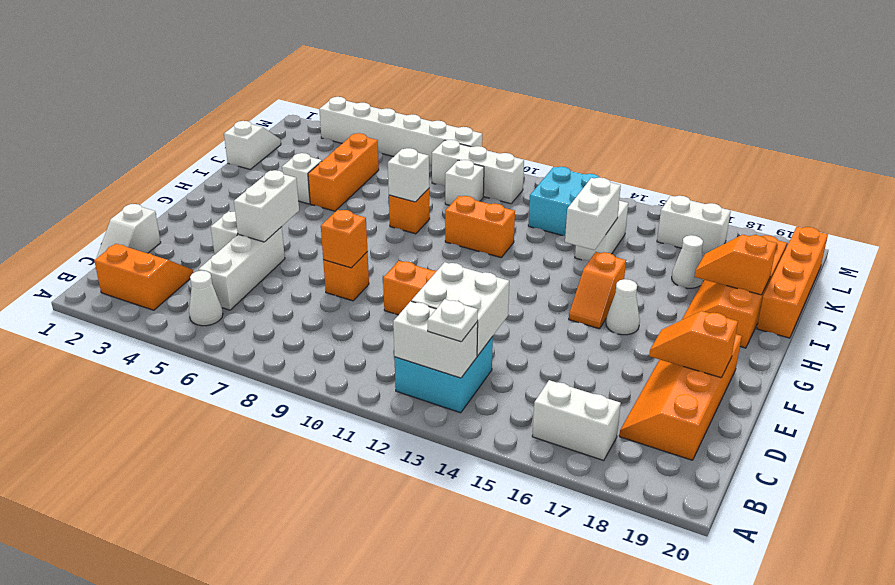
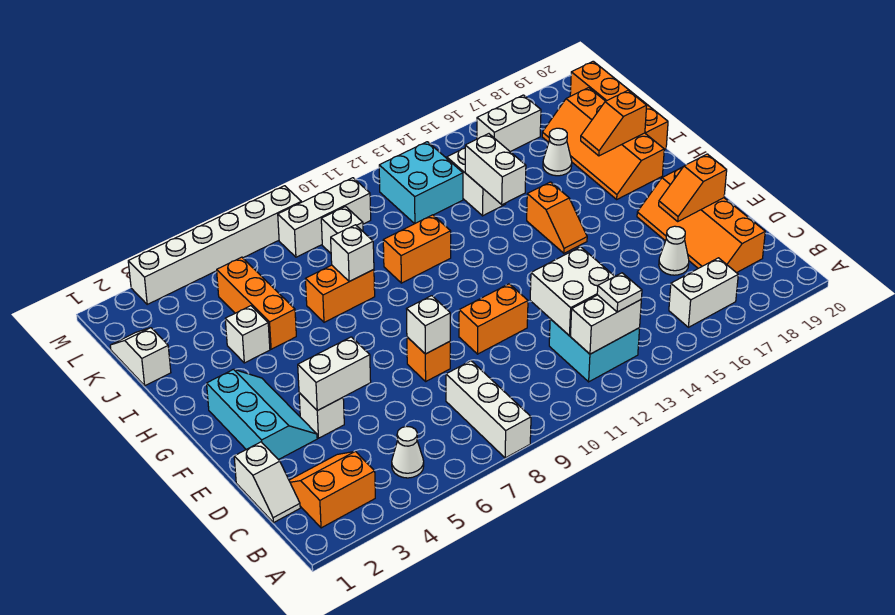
white brick C5:E5 level 1 -> white brick A8:C8 level 1
none -> cyan slope E2:G3 level 1 top 2
white brick E5:F5 level 2 -> white brick E4:E5 level 2
orange brick E8 level 2 -> white brick E8 level 2
white cone G16 level 1 -> white cone D17 level 1
orange brick I8 level 1 -> orange brick I7:I8 level 1

